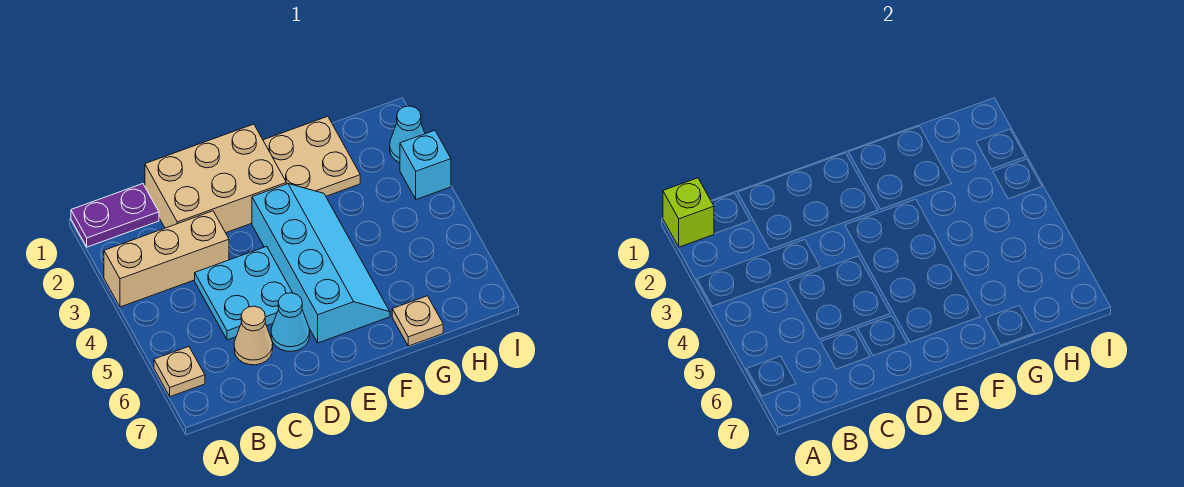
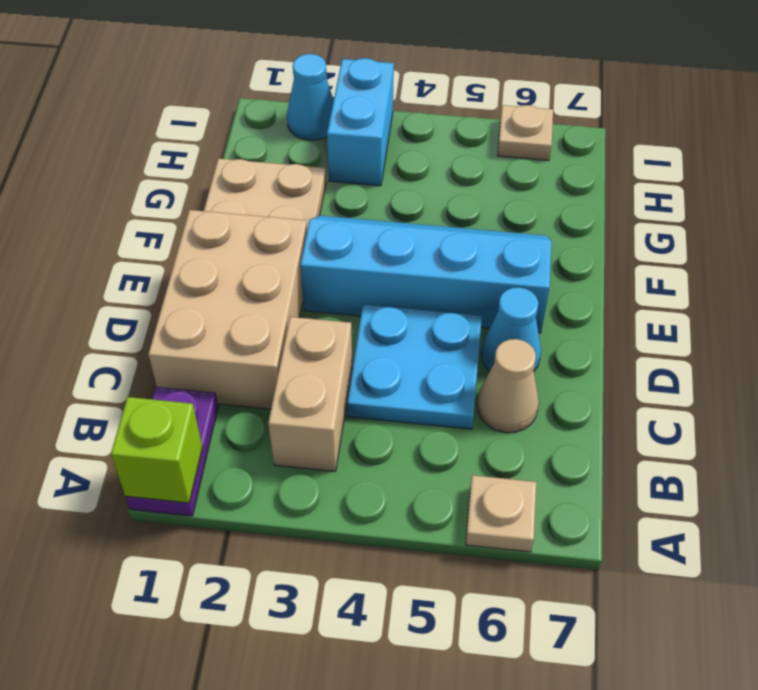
tan brick A3:C3 level 1 -> tan brick B3:C3 level 1
tan plate G7 level 1 -> tan plate I6 level 1
cyan brick I3 level 1 -> cyan brick H3:I3 level 1

